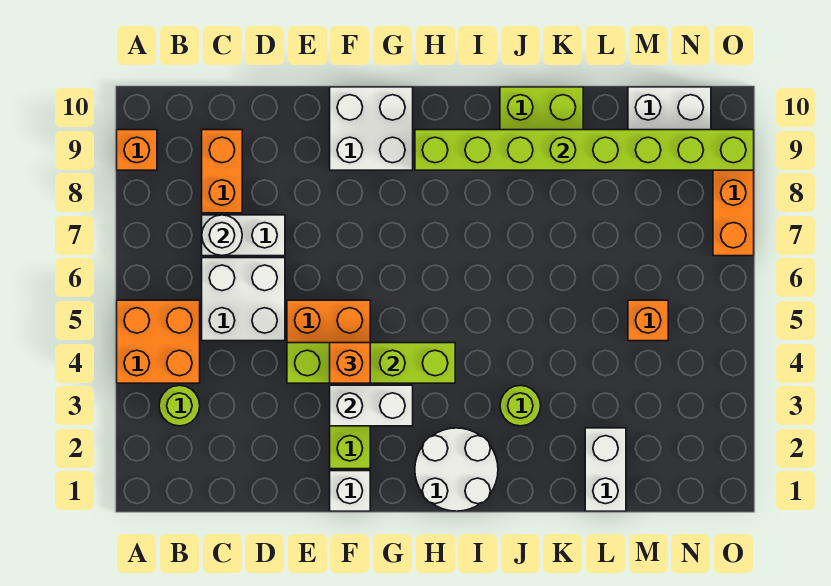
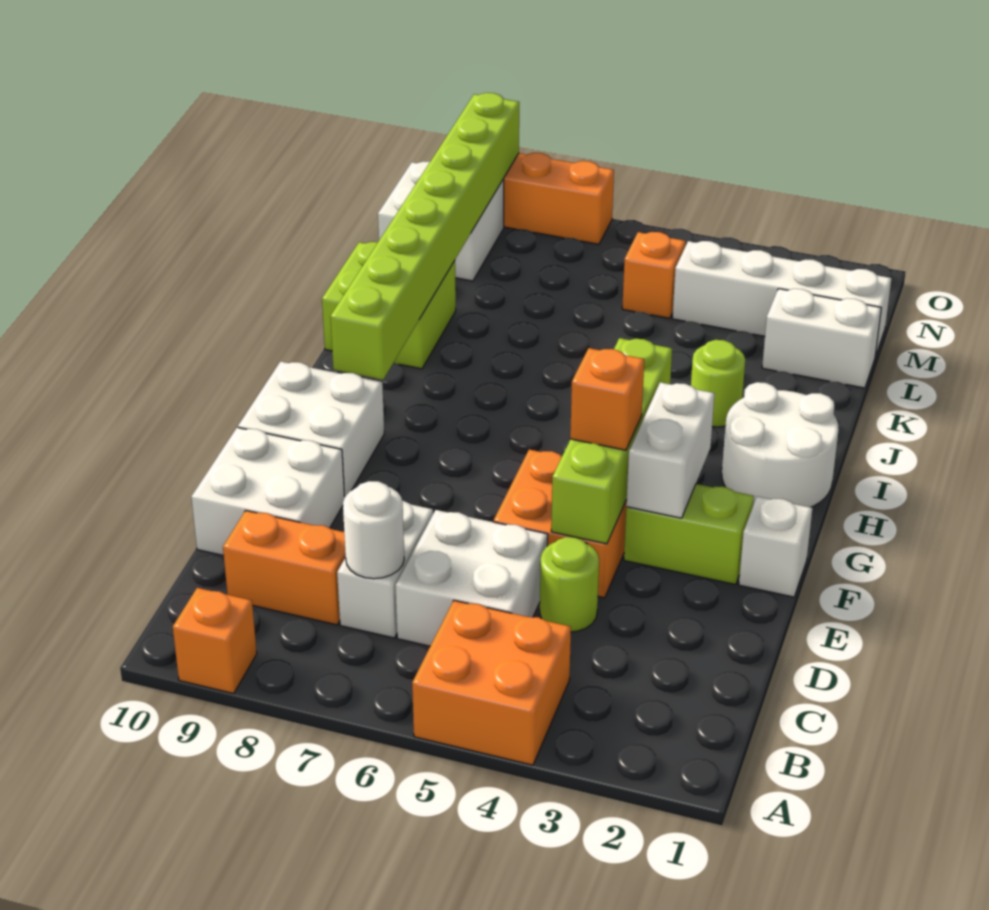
lime round brick B3 level 1 -> lime round brick D4 level 1
none -> white brick D9:E10 level 1
none -> white brick M1:M4 level 1

